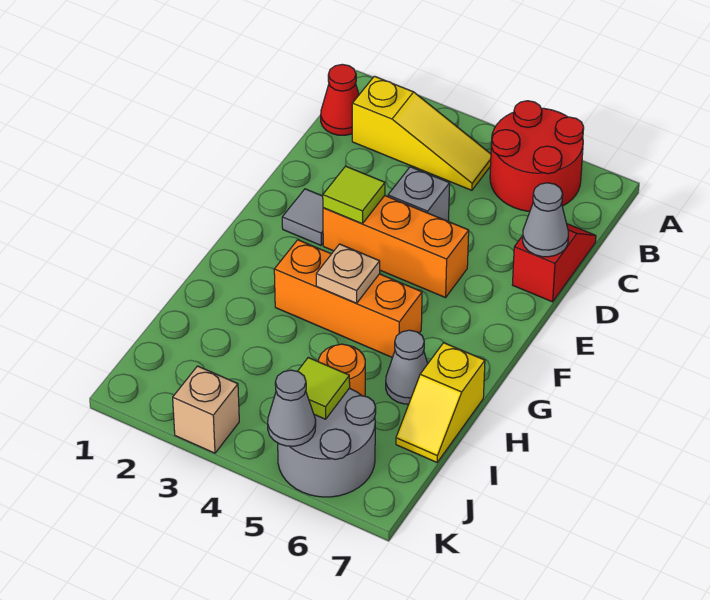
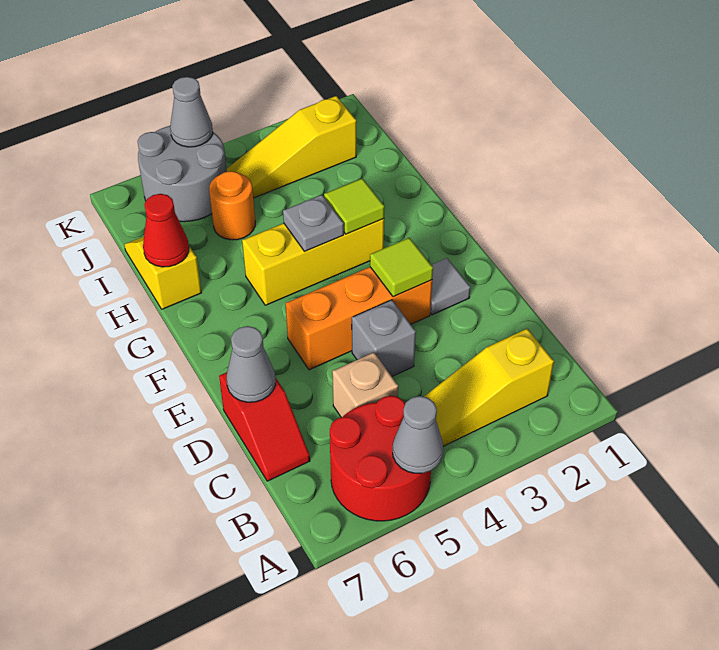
red cone B1 level 1 -> red cone H7 level 2
orange brick G3:G5 level 1 -> yellow brick G3:G5 level 1
tan plate G4 level 2 -> grey plate G4 level 2
grey cone H6 level 1 -> grey cone A5 level 2
none -> yellow slope J2:J4 level 1 top 2
lime tile J5 level 2 -> lime tile G3 level 2
tan brick K3 level 1 -> tan brick C5 level 1

